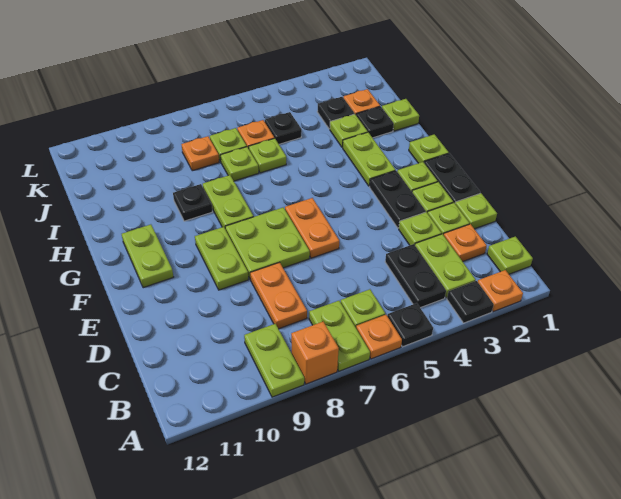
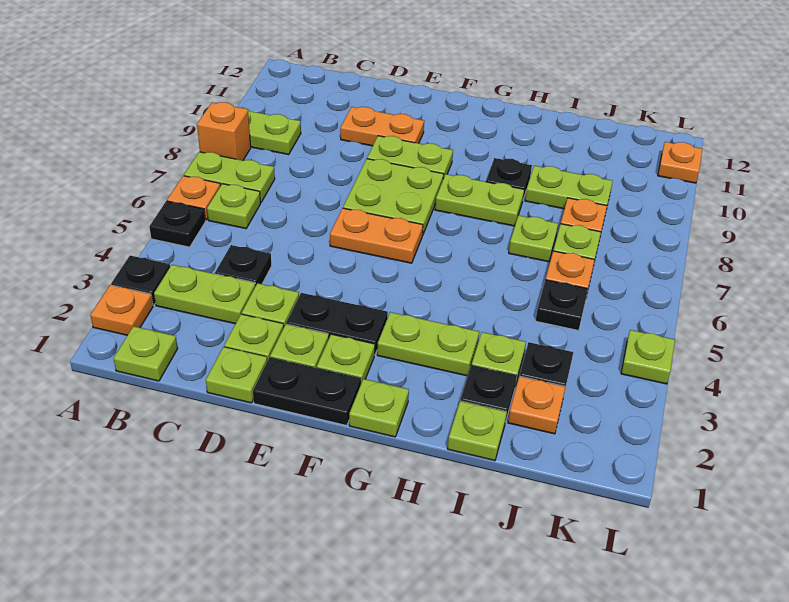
black plate B4:C4 level 1 -> black plate C4 level 1
orange plate C2 level 1 -> orange plate L11 level 1
orange plate C8:D8 level 1 -> orange plate D10:E10 level 1
lime plate F11:G11 level 1 -> lime plate I9:J9 level 1
lime plate I6 level 1 -> lime plate L4 level 1

